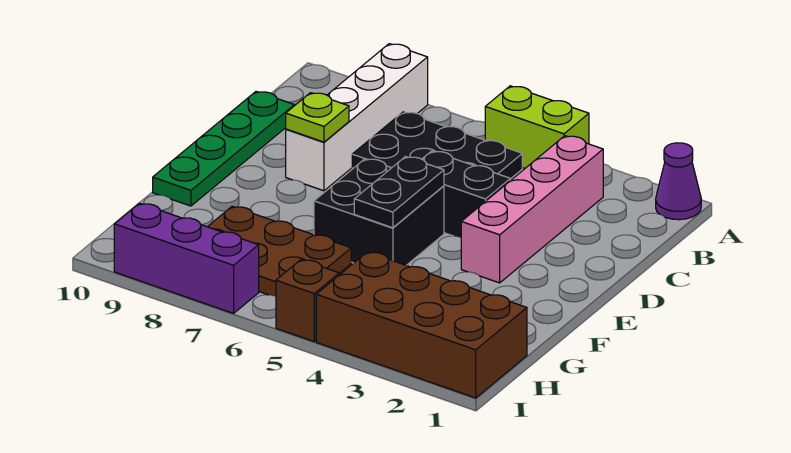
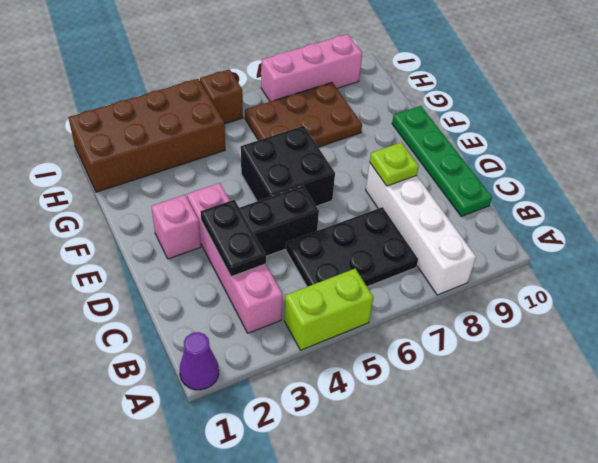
none -> pink brick E2 level 1
black plate E5:F5 level 2 -> black plate C3:D3 level 2
purple brick I7:I9 level 1 -> pink brick I7:I9 level 1

